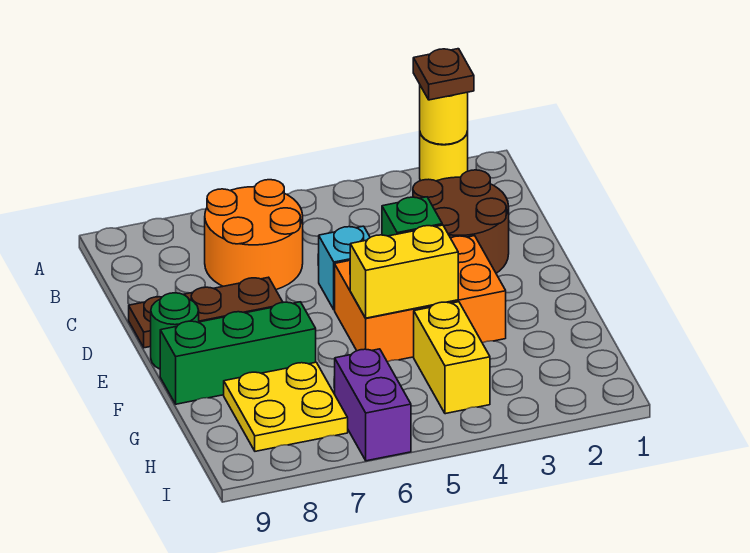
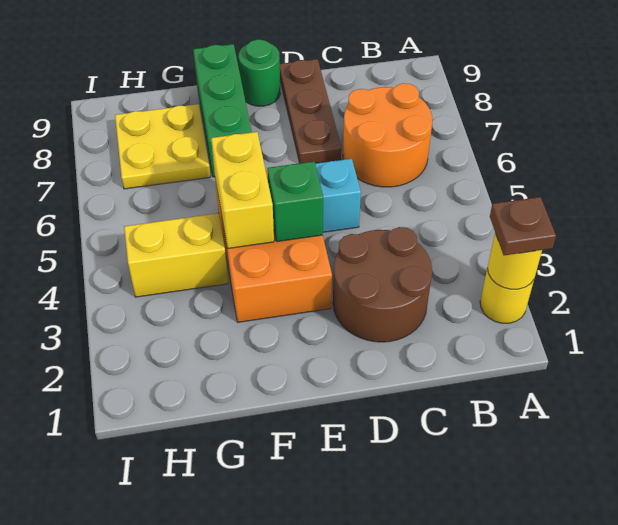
purple brick H6:I6 level 1 -> none

